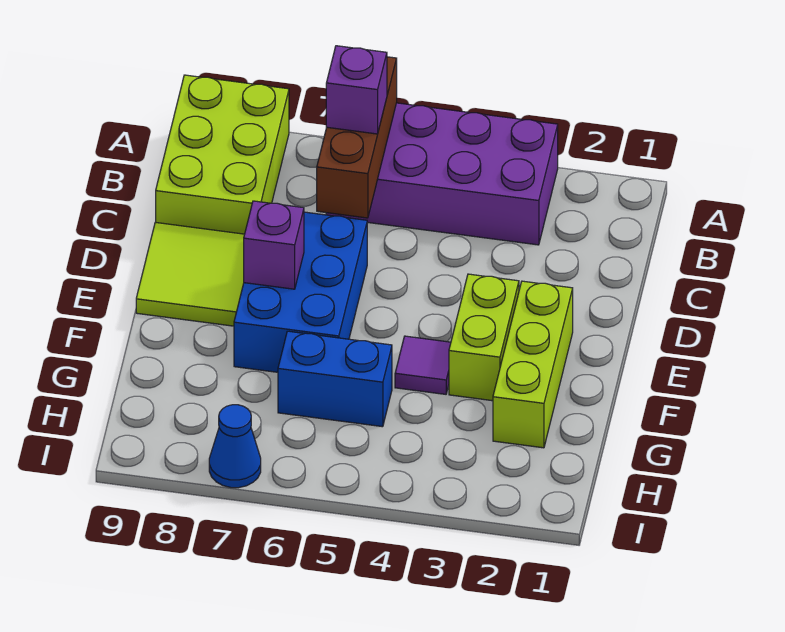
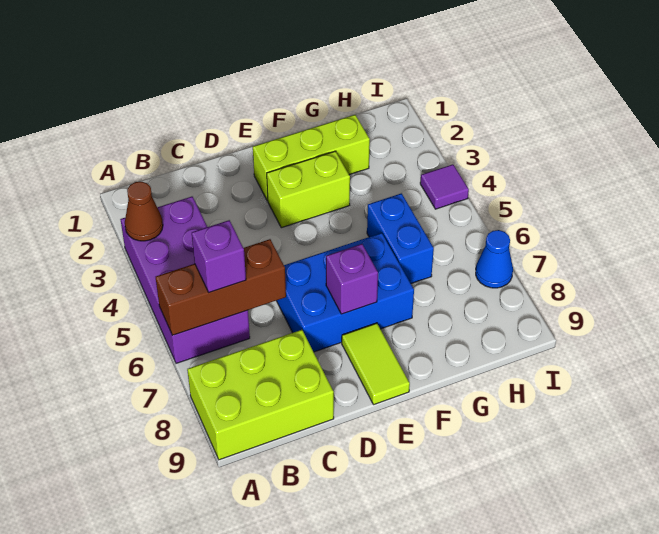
none -> brown cone A3 level 2
lime tile D8:E9 level 1 -> lime tile E8:E9 level 1
purple tile F4 level 1 -> purple tile I4 level 1

